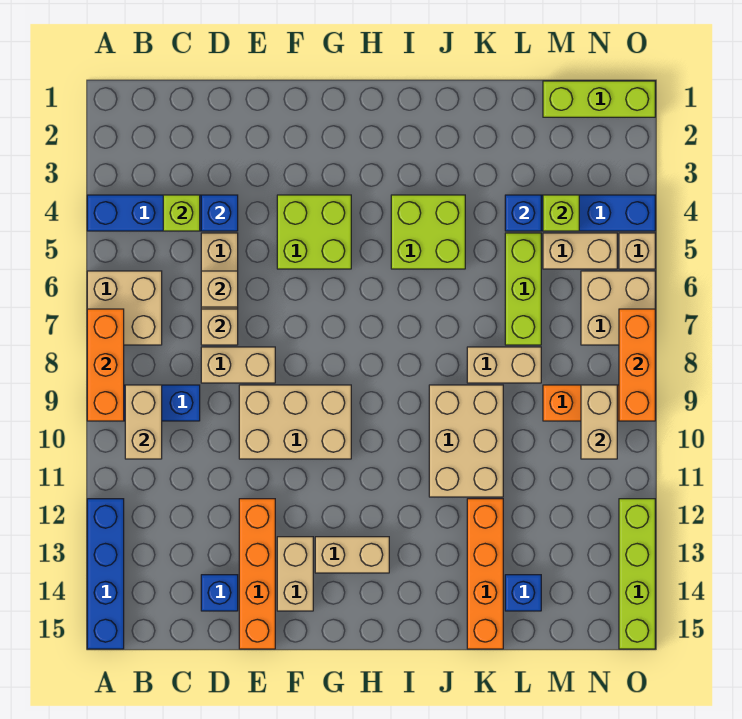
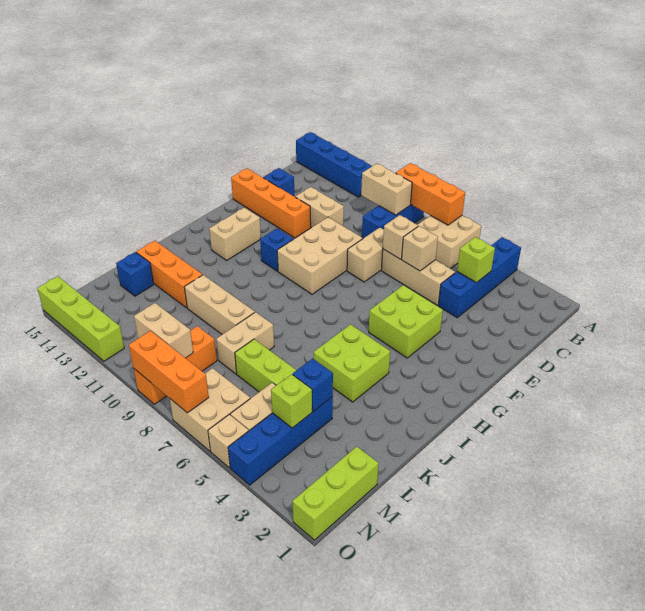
blue brick D4 level 2 -> blue brick G11 level 1
tan brick F13:F14 level 1 -> tan brick D11:D12 level 1
tan brick J9:K11 level 1 -> tan brick K9:K11 level 1
orange brick K12:K15 level 1 -> orange brick K12:K14 level 1

